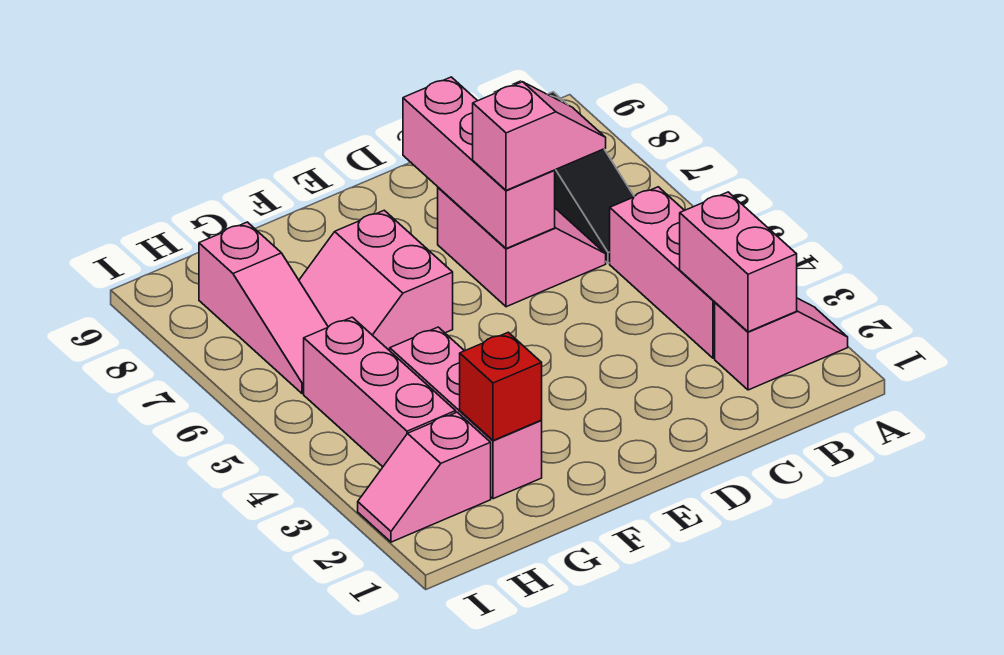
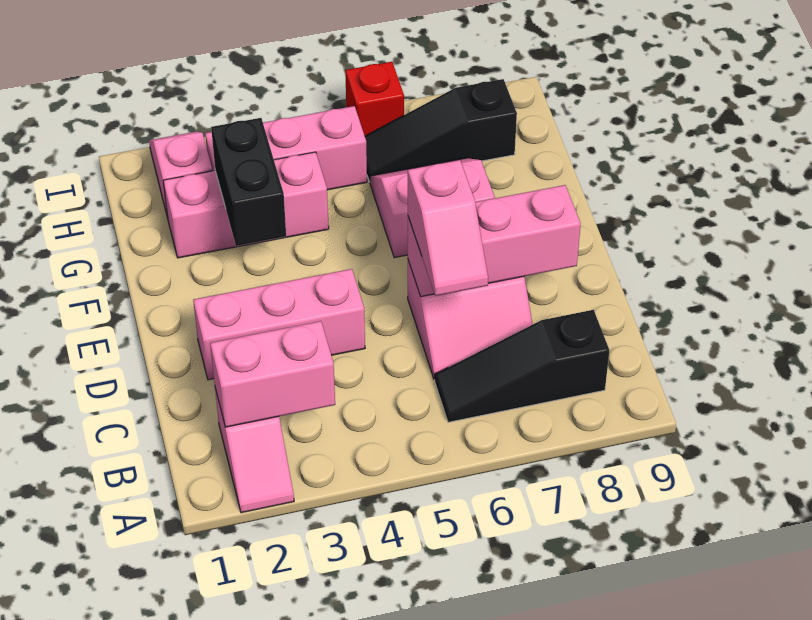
pink brick B3:B5 level 1 -> pink brick D2:D4 level 1
none -> black brick F3:G3 level 2
red brick G2 level 2 -> red brick I6 level 1
pink slope H6:H8 level 1 top 8 -> black slope H6:H8 level 1 top 8

